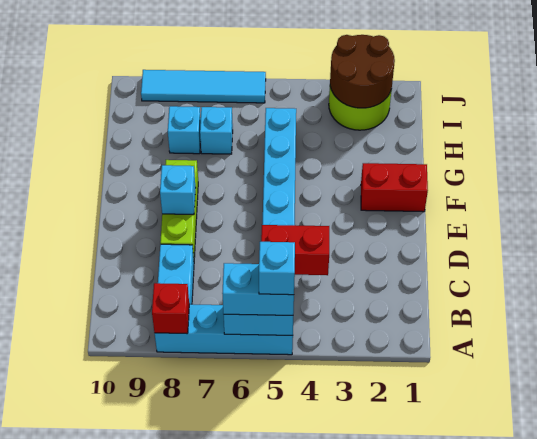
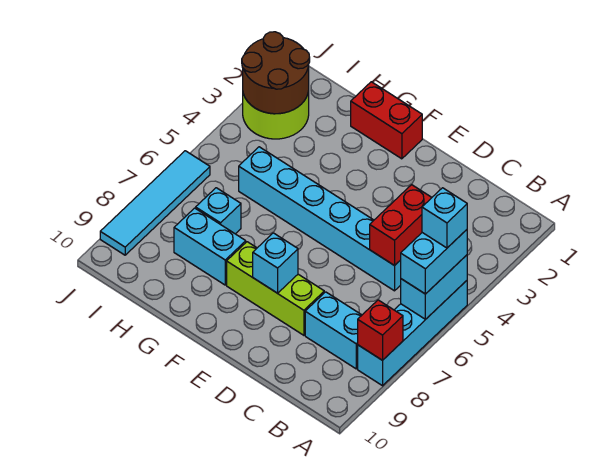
red brick F1:F2 level 1 -> red brick F1:G1 level 1
cyan brick H8 level 1 -> cyan brick G8:H8 level 1

